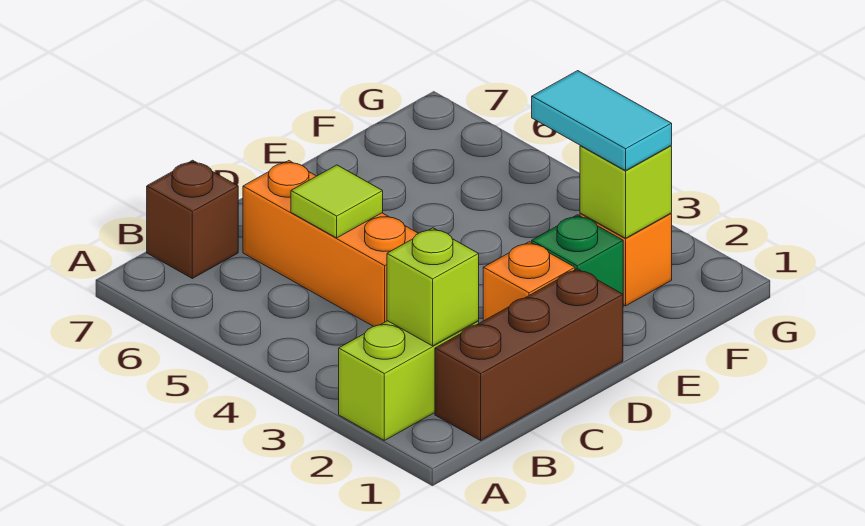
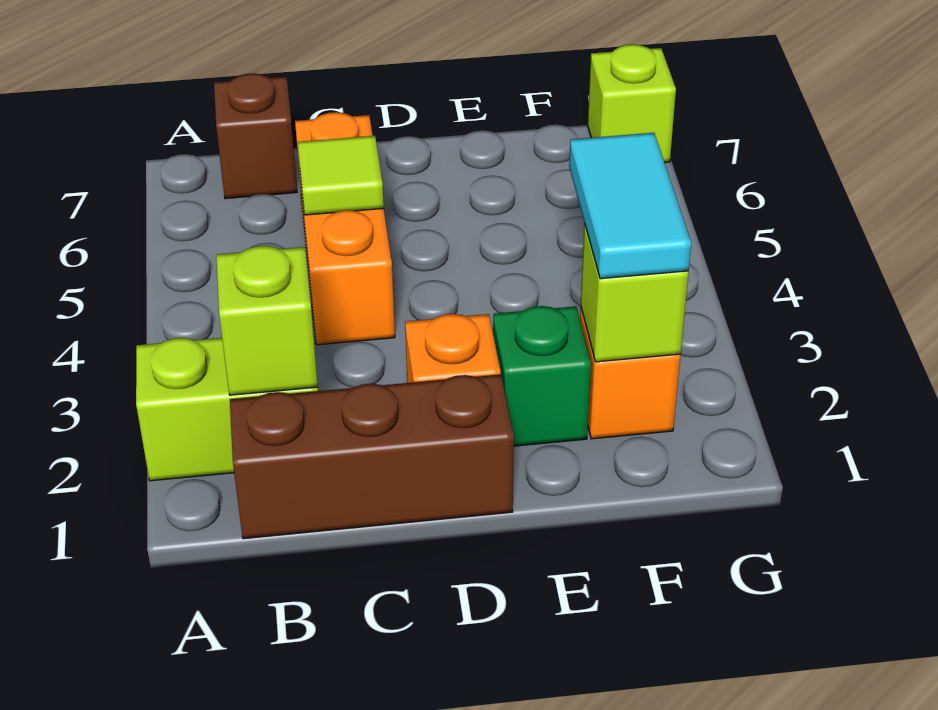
none -> lime brick G7 level 1

